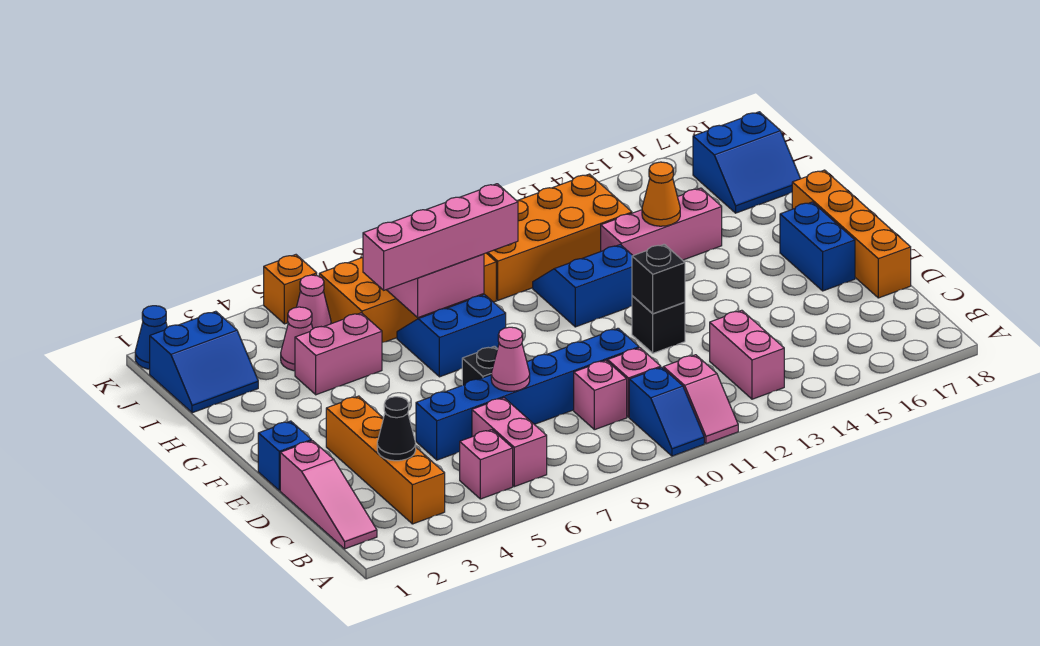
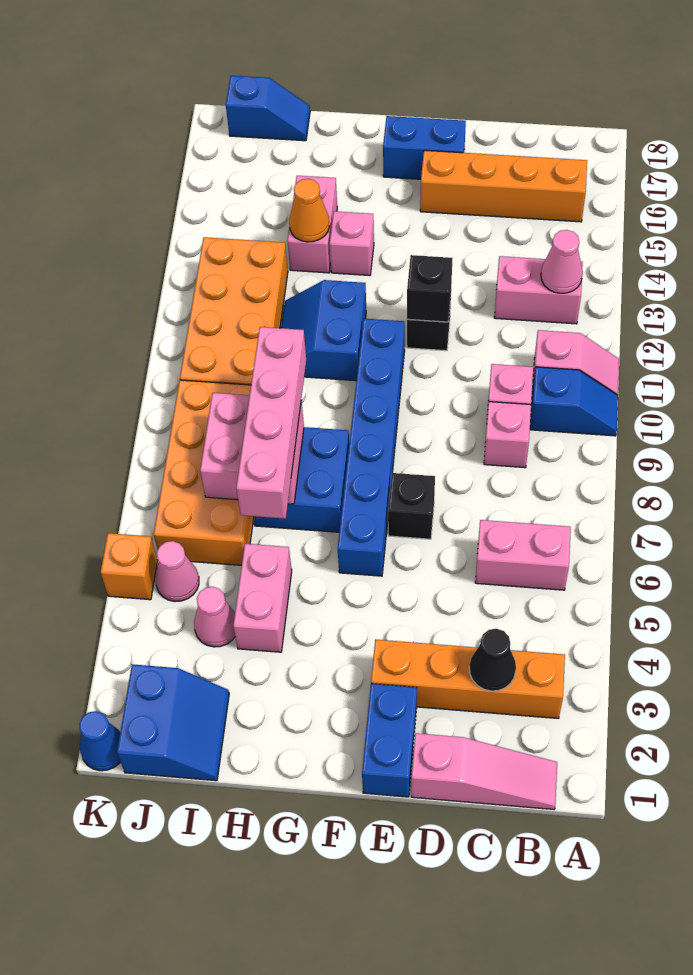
pink brick B5 level 1 -> pink brick G14 level 1
blue brick D5:D10 level 1 -> blue brick F6:F11 level 1
pink cone D7 level 2 -> pink cone B13 level 2
orange brick D18:G18 level 1 -> orange brick B16:E16 level 1
blue brick E1 level 1 -> blue brick E1:E2 level 1
pink brick H13:H15 level 1 -> pink brick H14:H15 level 1
blue slope I17:J18 level 1 top J -> blue slope I18:J18 level 1 top J

